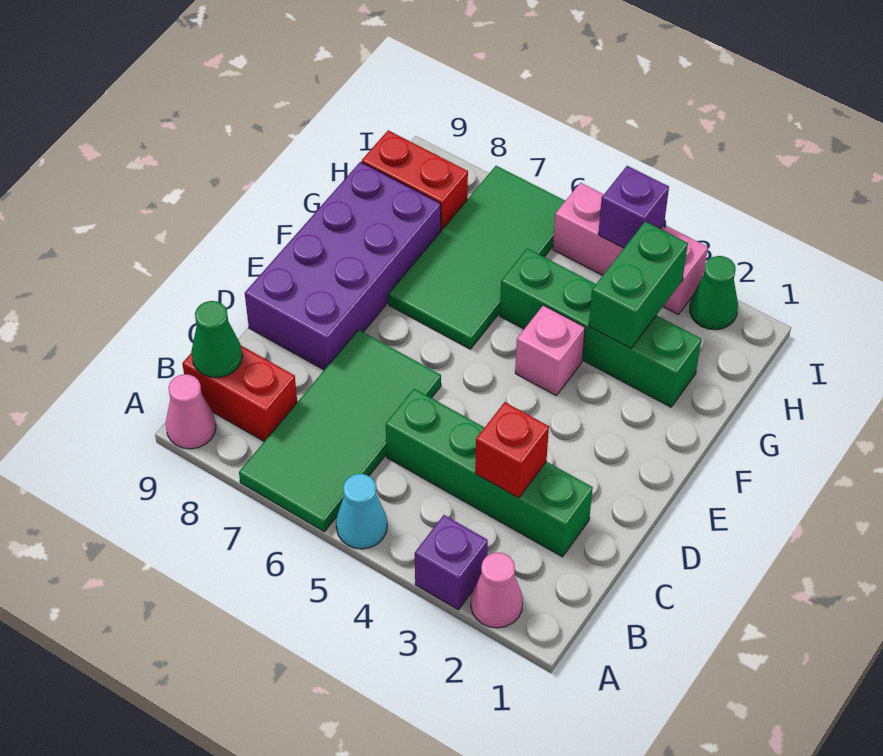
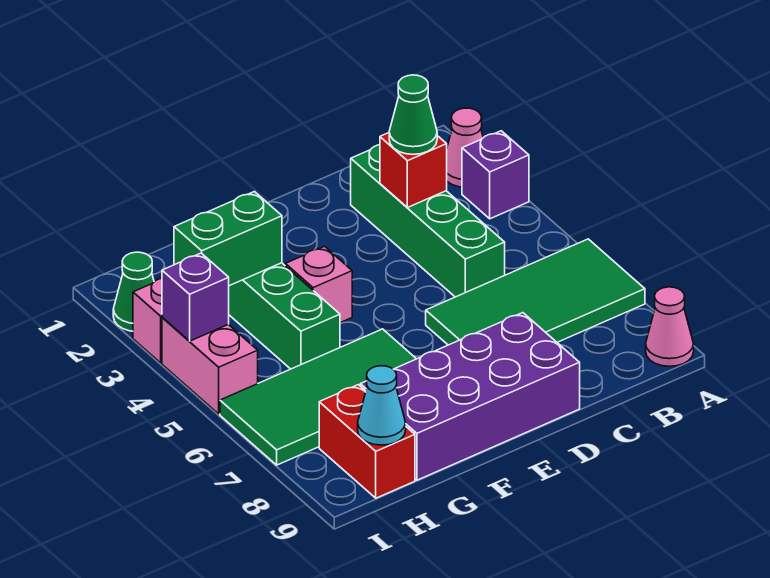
cyan cone A5 level 1 -> cyan cone H9 level 2
red brick B8:B9 level 1 -> none
green cone B9 level 2 -> green cone C3 level 3

